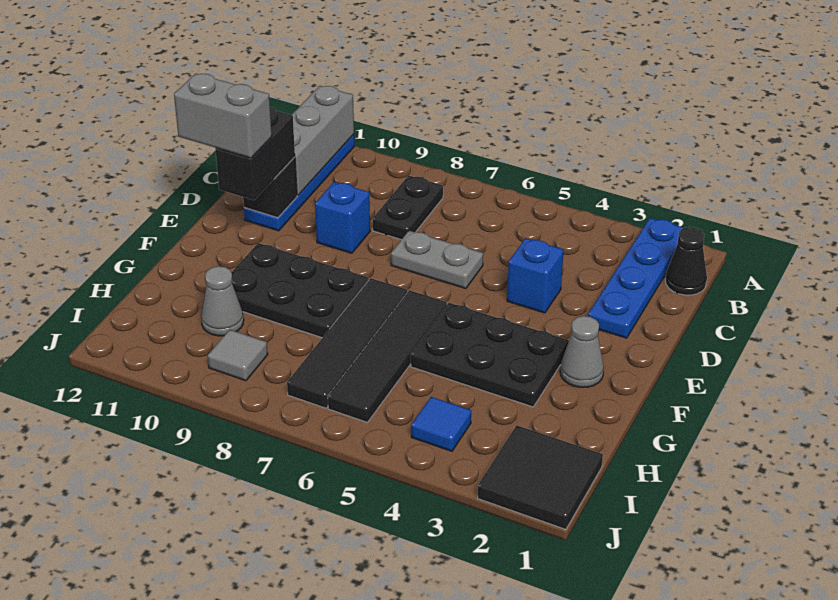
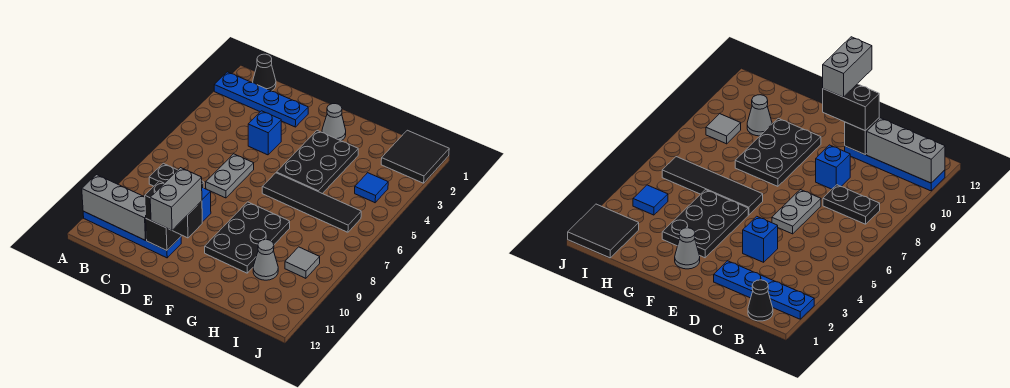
black tile F7:I7 level 1 -> none

